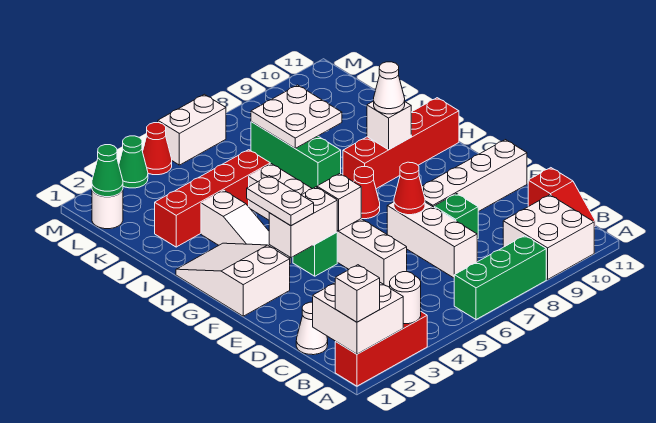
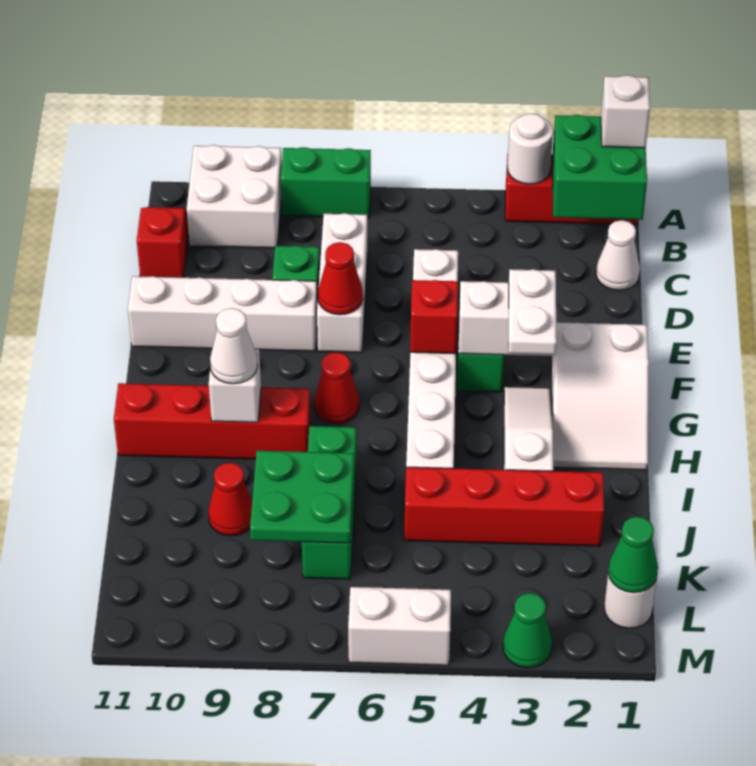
white brick A1:B2 level 2 -> green brick A1:B2 level 2
green brick A6:A8 level 1 -> green brick A7:A8 level 1
white brick F5 level 2 -> red brick F5 level 2
white plate J7:K8 level 2 -> green plate J7:K8 level 2
red cone M4 level 1 -> red cone J9 level 1

